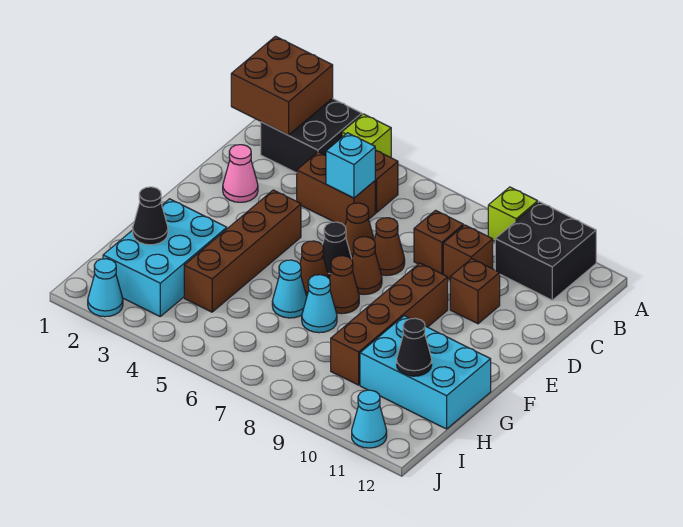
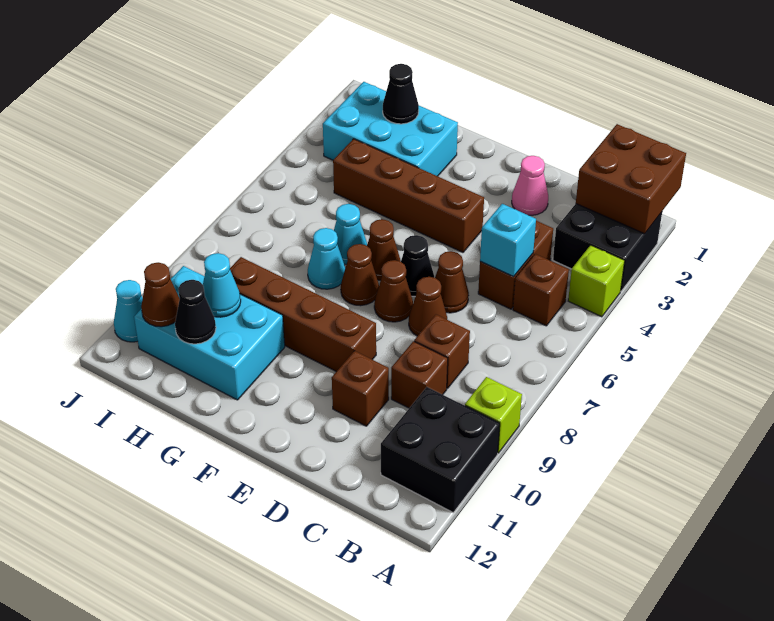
cyan brick G10:H12 level 1 -> cyan brick G10:I11 level 1
none -> brown cone I11 level 2
cyan cone J2 level 1 -> cyan cone H10 level 2

